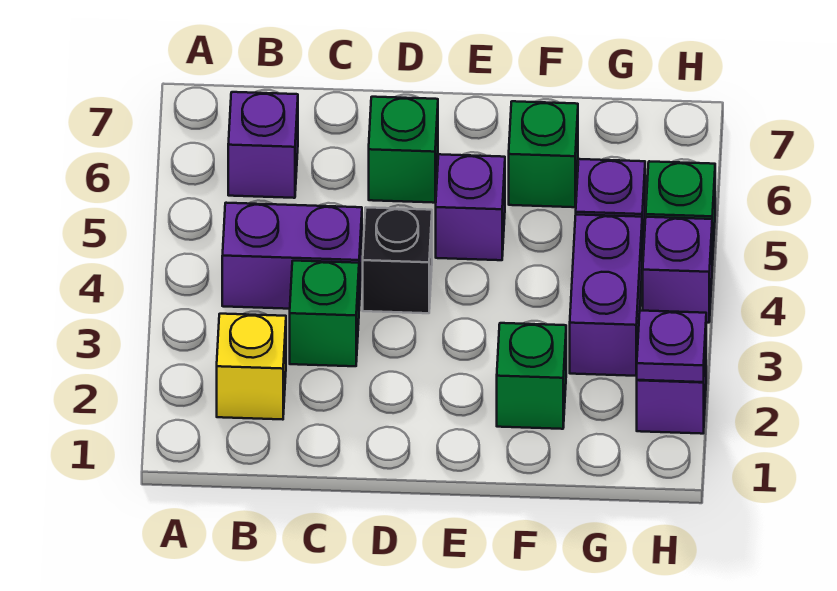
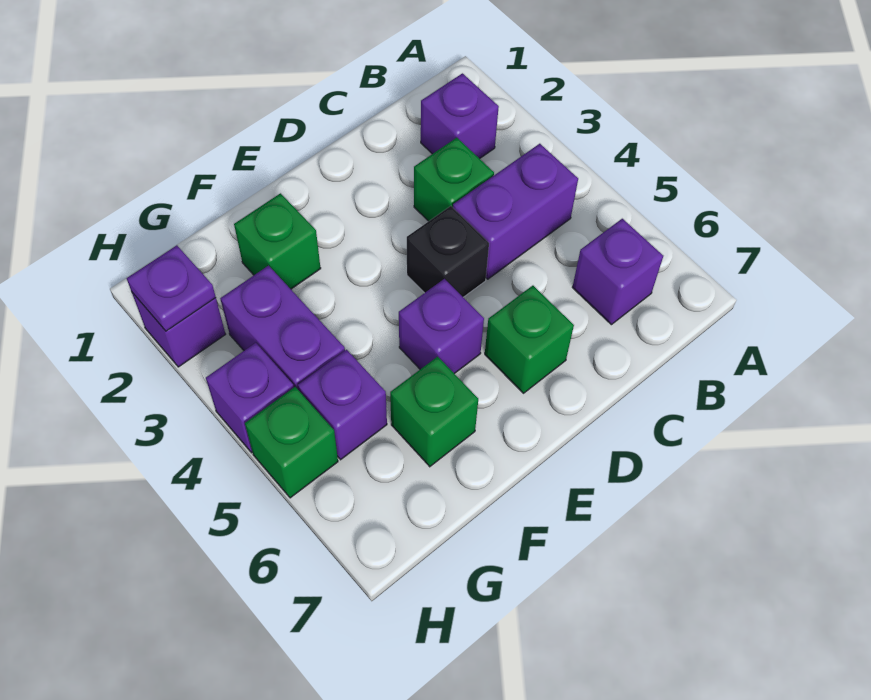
yellow brick B2 level 1 -> purple brick B2 level 1

